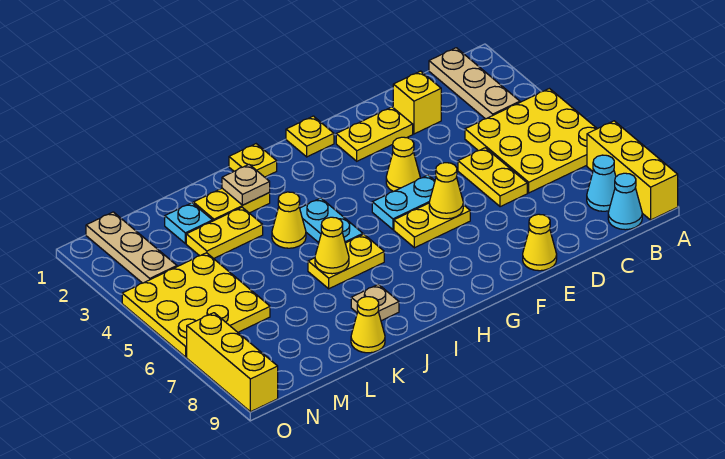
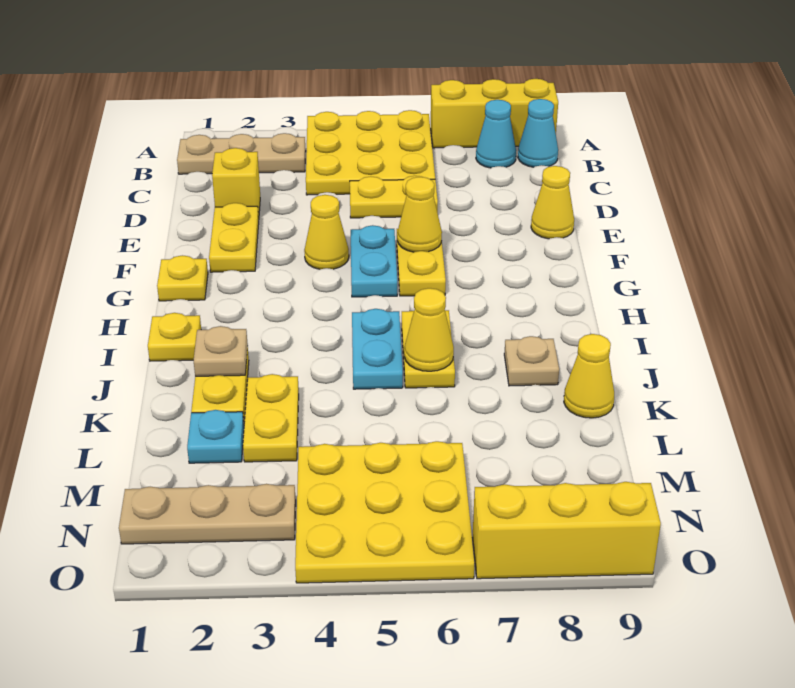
cyan plate I4:I5 level 1 -> cyan plate I5:J5 level 1
yellow cone J4 level 1 -> none

